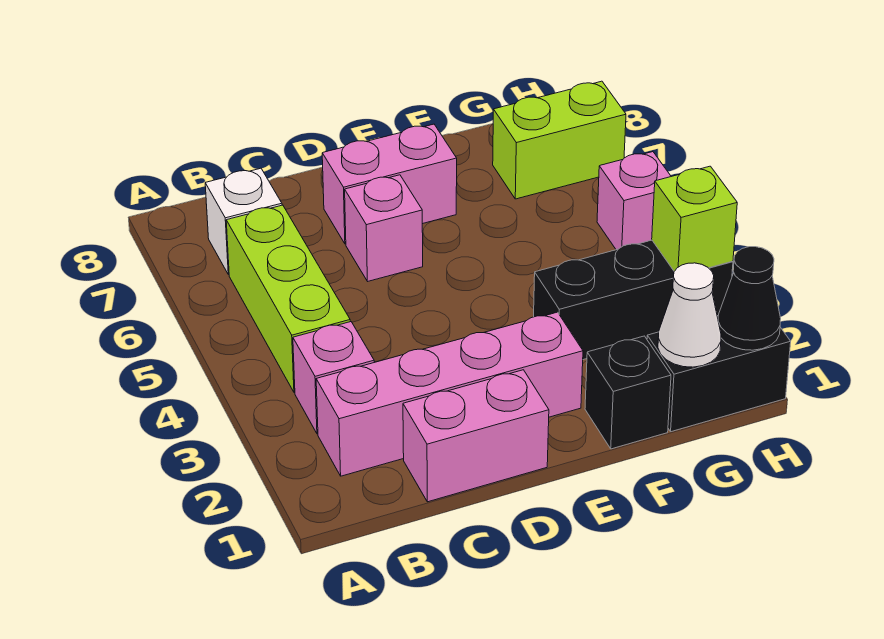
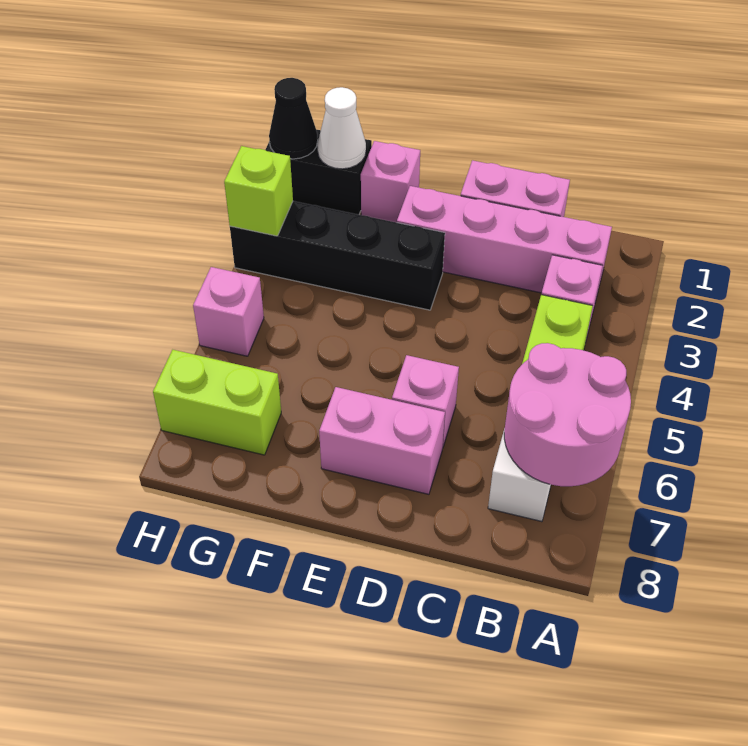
none -> pink round brick A6:B7 level 2
black brick F1 level 1 -> pink brick F1 level 1
black brick F3:H3 level 1 -> black brick E3:H3 level 1

